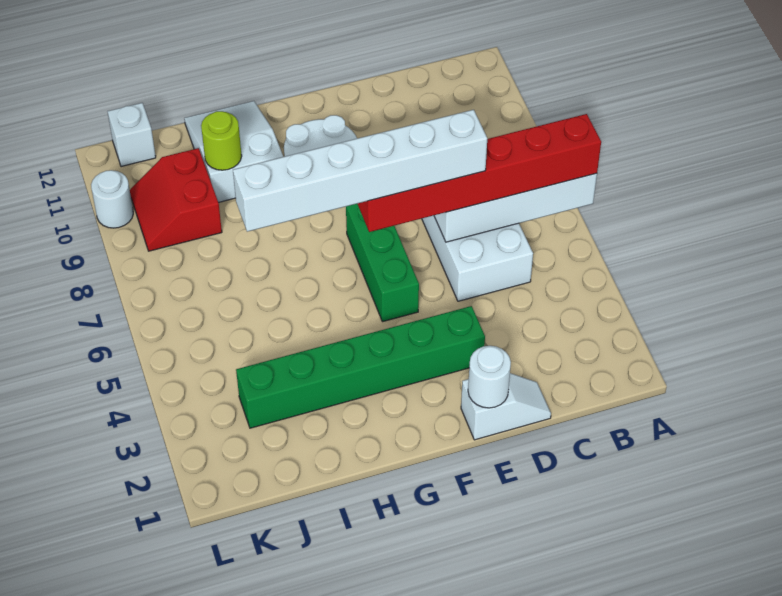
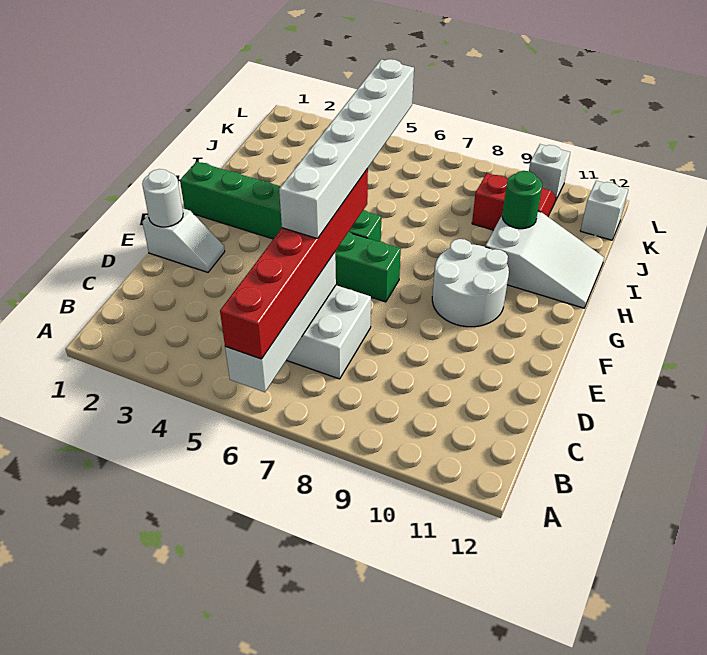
white slope D1:E1 level 1 top E -> white slope E1:E2 level 1 top 1
green brick E3:J3 level 1 -> green brick G1:G6 level 1
lime round brick I10 level 2 -> green round brick I10 level 2
white round brick L10 level 1 -> white brick L10 level 1

